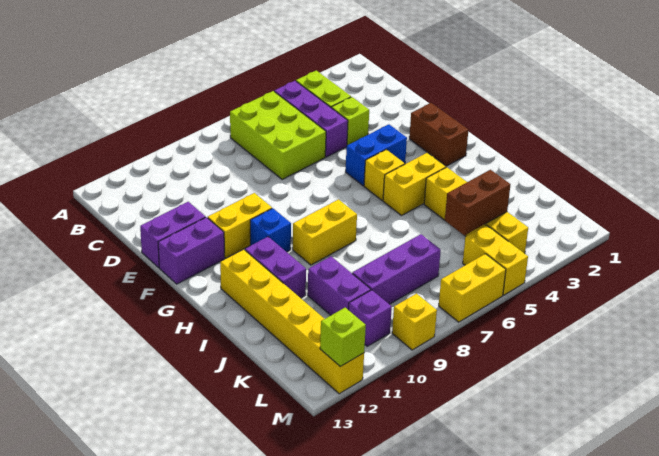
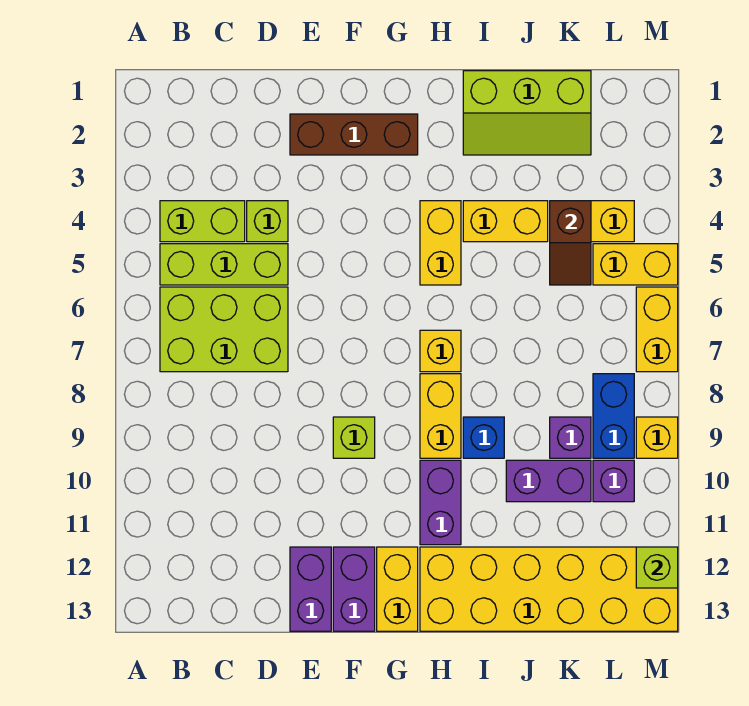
purple brick B5:D5 level 1 -> lime brick B5:D5 level 1
brown brick F2:G2 level 1 -> brown brick E2:G2 level 1
blue brick F4:F5 level 1 -> blue brick L8:L9 level 1
none -> lime brick F9 level 1
yellow brick F10:F11 level 1 -> yellow brick G12:G13 level 1
yellow brick G5 level 1 -> yellow brick H7 level 1
blue brick G10 level 1 -> blue brick I9 level 1
purple brick H11:I11 level 1 -> purple brick H10:H11 level 1
yellow brick H12:M12 level 1 -> yellow brick H12:M13 level 1
none -> lime slope I1:K2 level 1 top 1
brown brick K4:K5 level 2 -> brown slope K4:K5 level 2 top 4
purple brick K7:K9 level 1 -> purple brick K9 level 1

